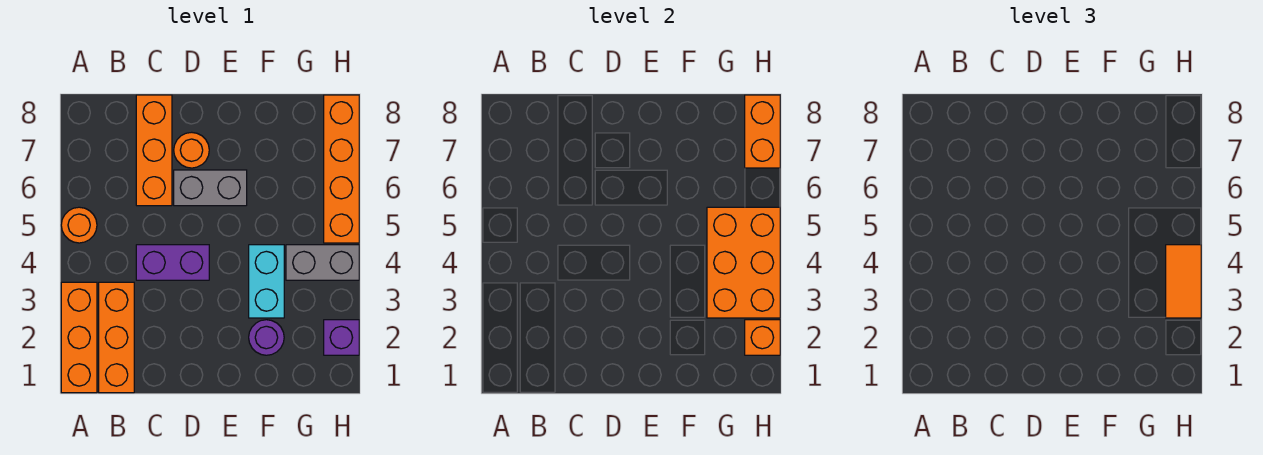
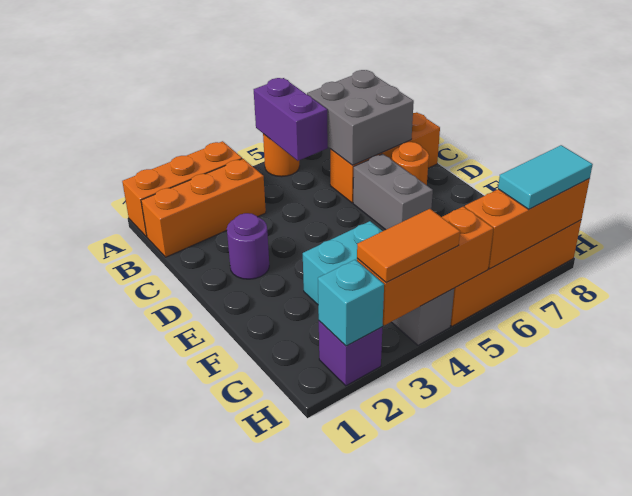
none -> grey brick B6:C7 level 2
purple brick C4:D4 level 1 -> purple brick A5:B5 level 2
purple round brick F2 level 1 -> purple round brick D2 level 1
orange brick G3:H5 level 2 -> orange brick H3:H5 level 2
orange brick H2 level 2 -> cyan brick H2 level 2
orange brick H7:H8 level 2 -> orange brick H6:H8 level 2
none -> cyan tile H7:H8 level 3

